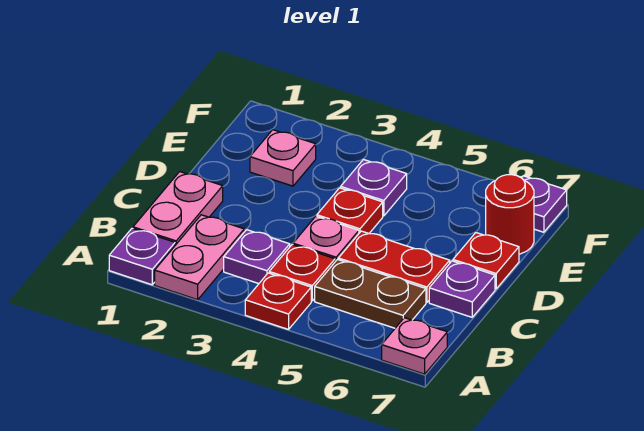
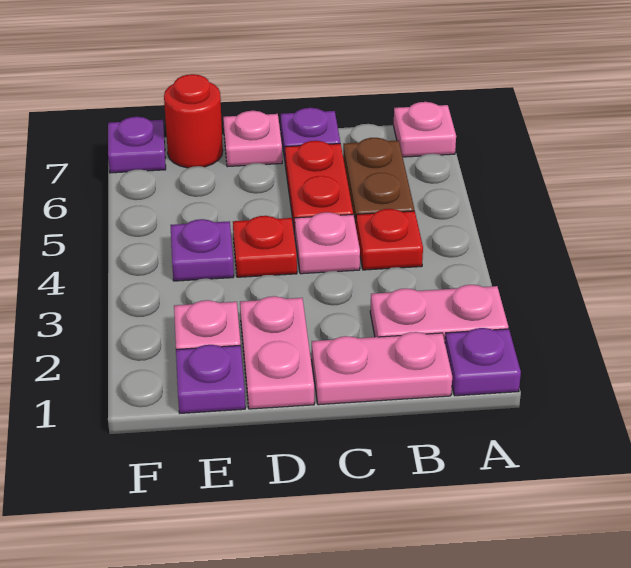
red plate A4 level 1 -> none
purple plate B3 level 1 -> purple plate E1 level 1
none -> pink plate D1:D2 level 1
red plate D7 level 1 -> pink plate D7 level 1

